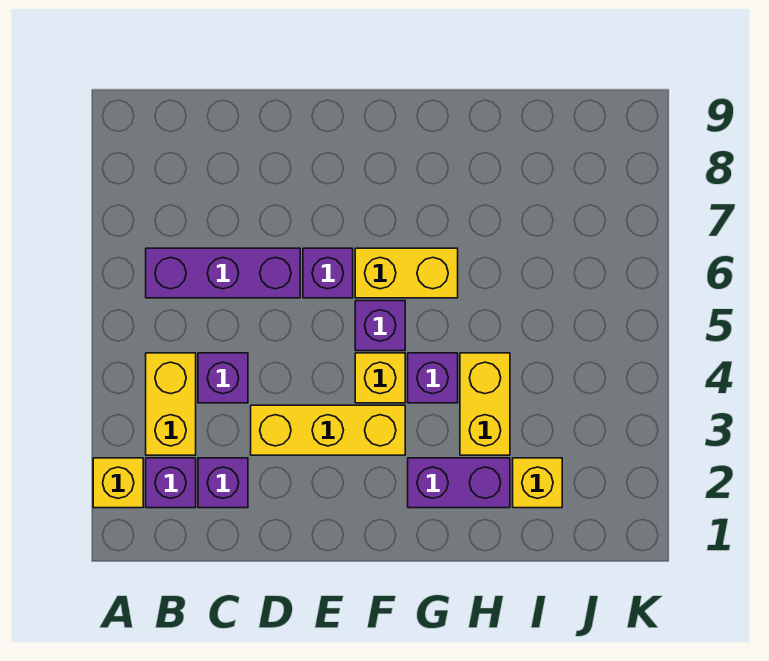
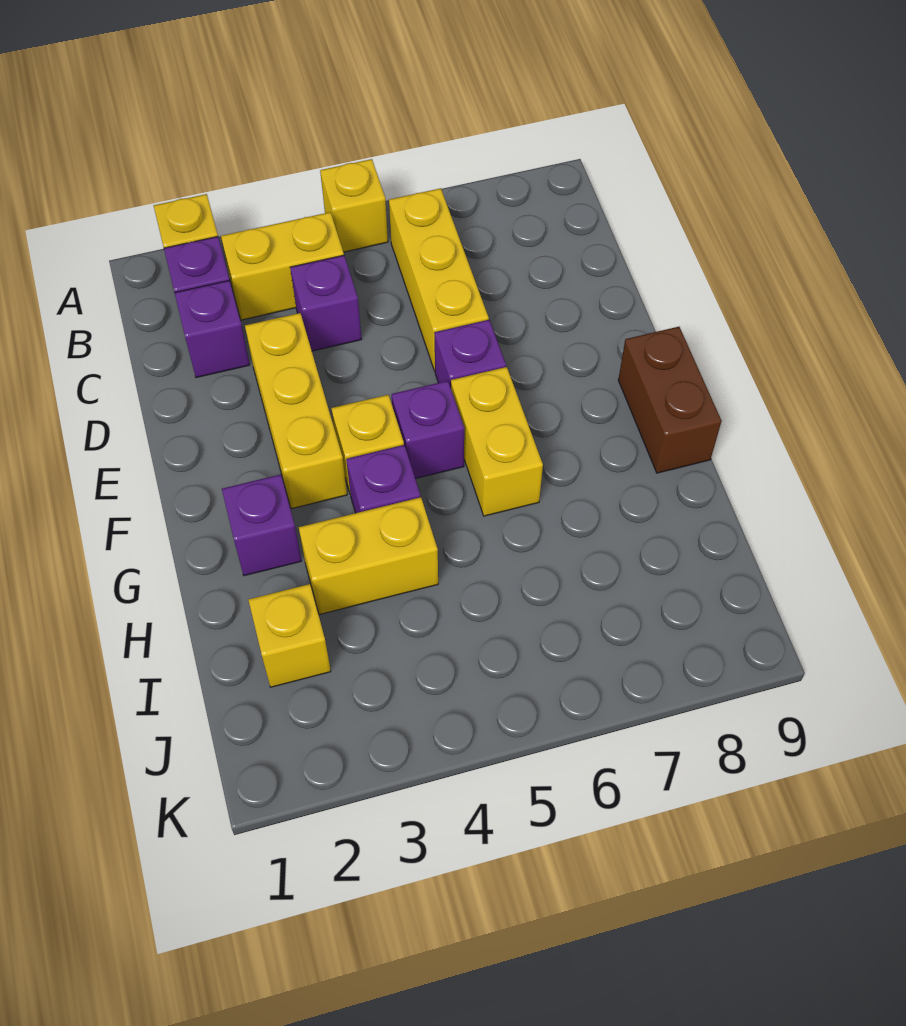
none -> yellow brick A5 level 1
purple brick B6:D6 level 1 -> yellow brick B6:D6 level 1
none -> brown brick F9:G9 level 1
purple brick G2:H2 level 1 -> purple brick G2 level 1

